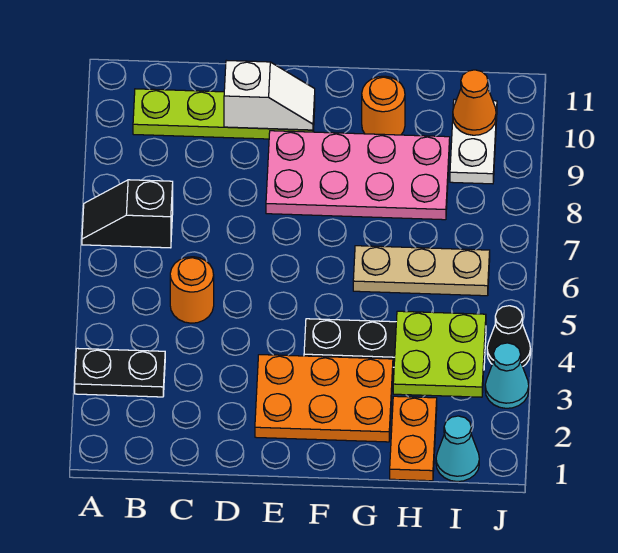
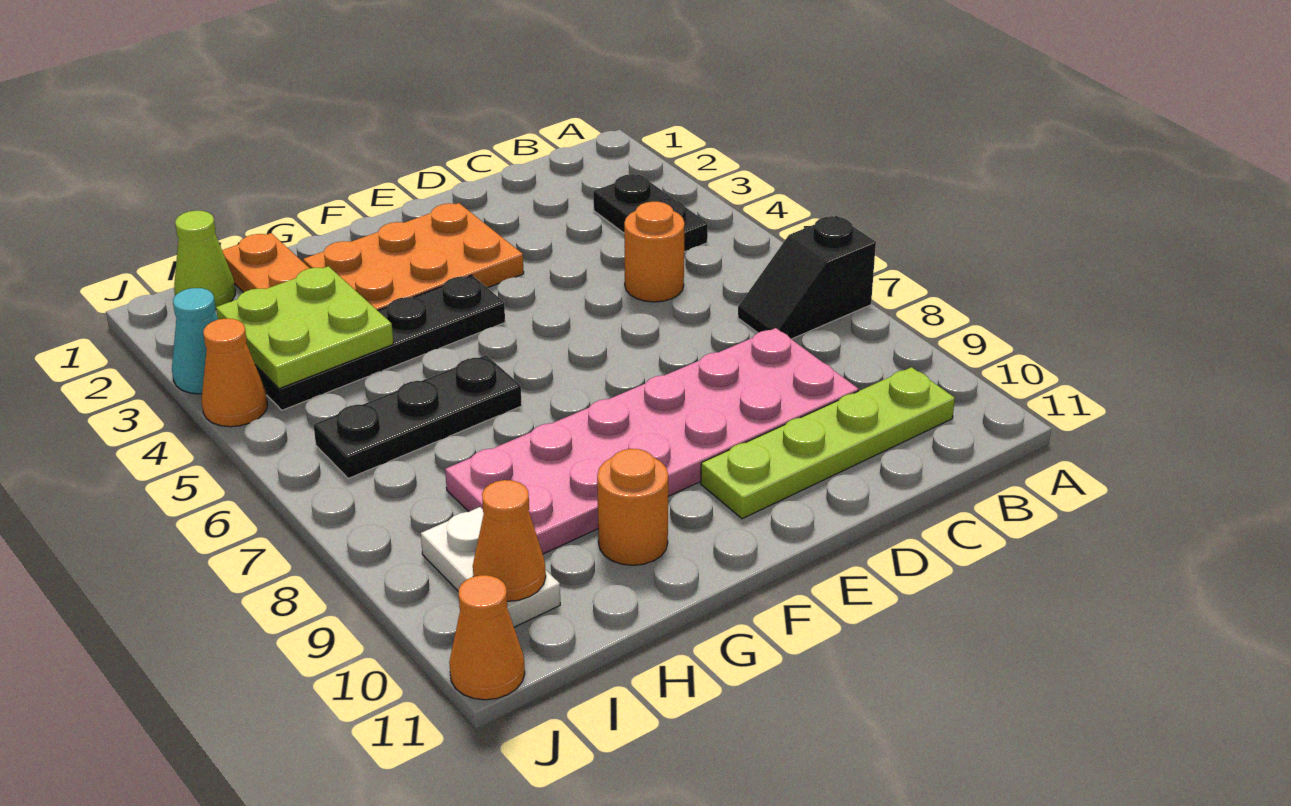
black plate A3:B3 level 1 -> black plate B3:B4 level 1
black slope A7:B7 level 1 top B -> black slope A7:B7 level 1 top A
white slope D10:E10 level 2 top D -> none
pink plate E8:H9 level 1 -> pink plate C8:H9 level 1
tan plate G6:I6 level 1 -> black plate G6:I6 level 1
cyan cone I1 level 1 -> lime cone I1 level 1
black cone J4 level 1 -> orange cone J4 level 1
none -> orange cone J11 level 1

